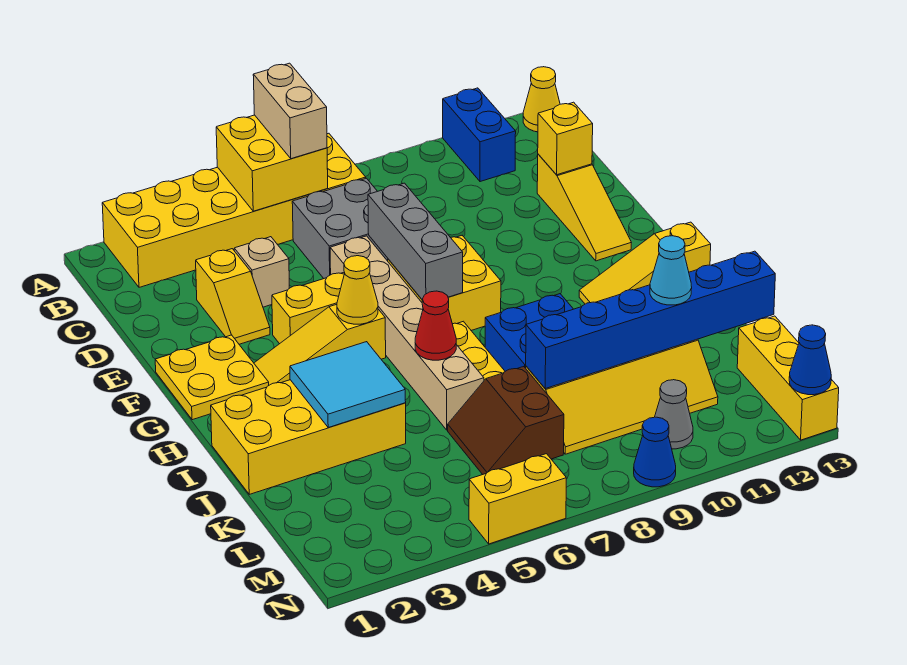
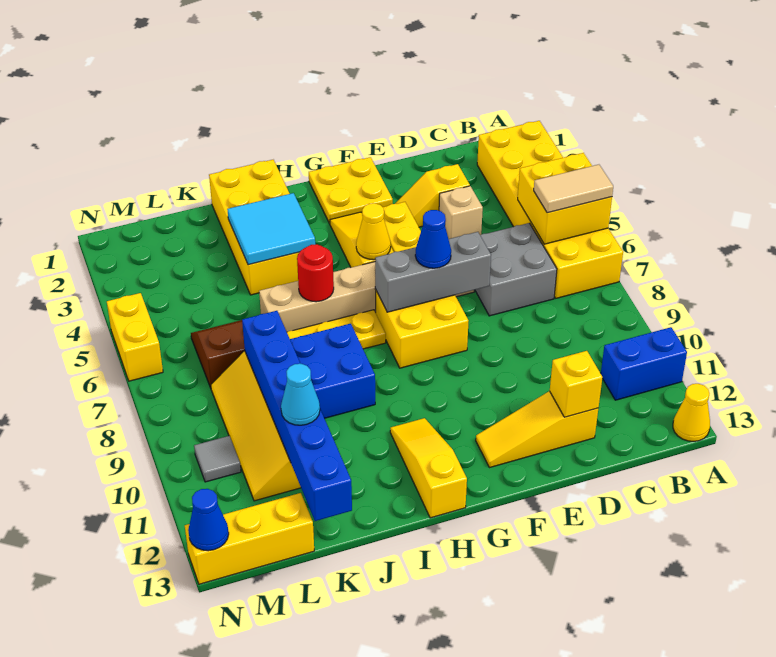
tan brick A6:B6 level 3 -> tan tile A6:B6 level 3
red cone I6 level 2 -> red round brick I6 level 2
grey cone M10 level 1 -> grey tile M10 level 1
blue cone N9 level 1 -> blue cone F7 level 3

